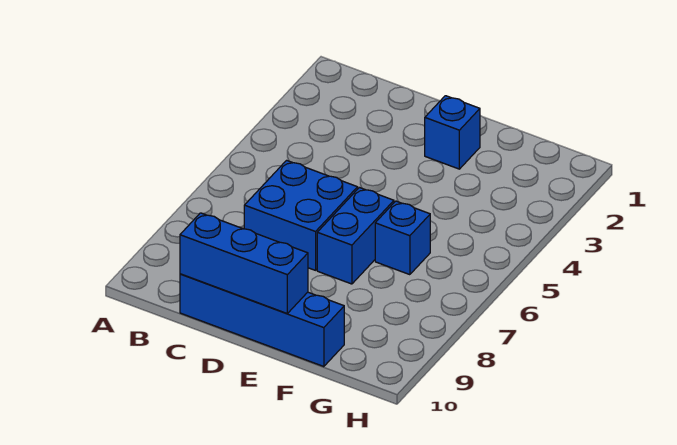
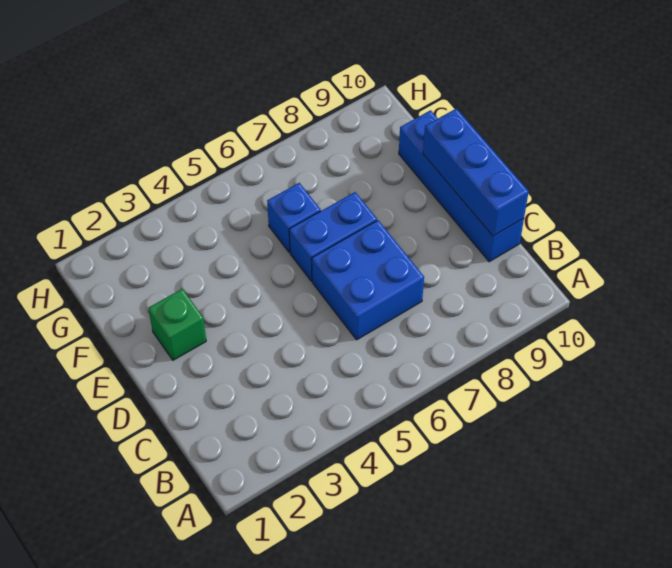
blue brick E2 level 1 -> green brick E2 level 1

